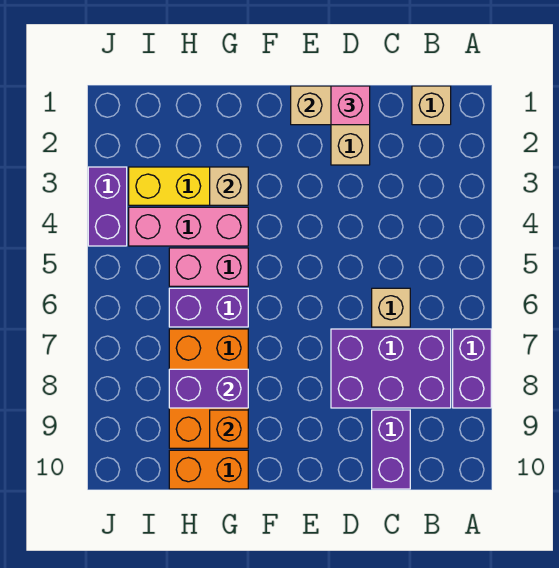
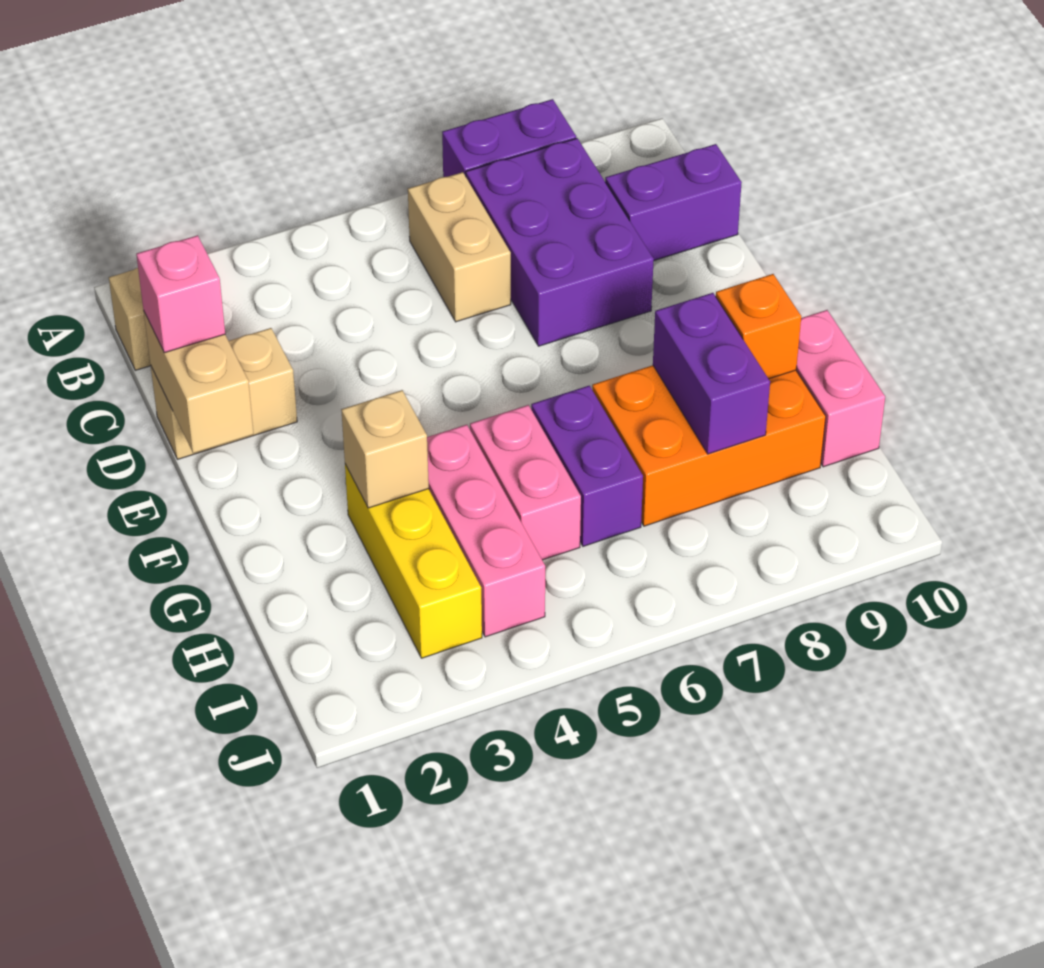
tan brick C6 level 1 -> tan brick B6:C6 level 1
orange brick G10:H10 level 1 -> pink brick G10:H10 level 1
purple brick J3:J4 level 1 -> none

